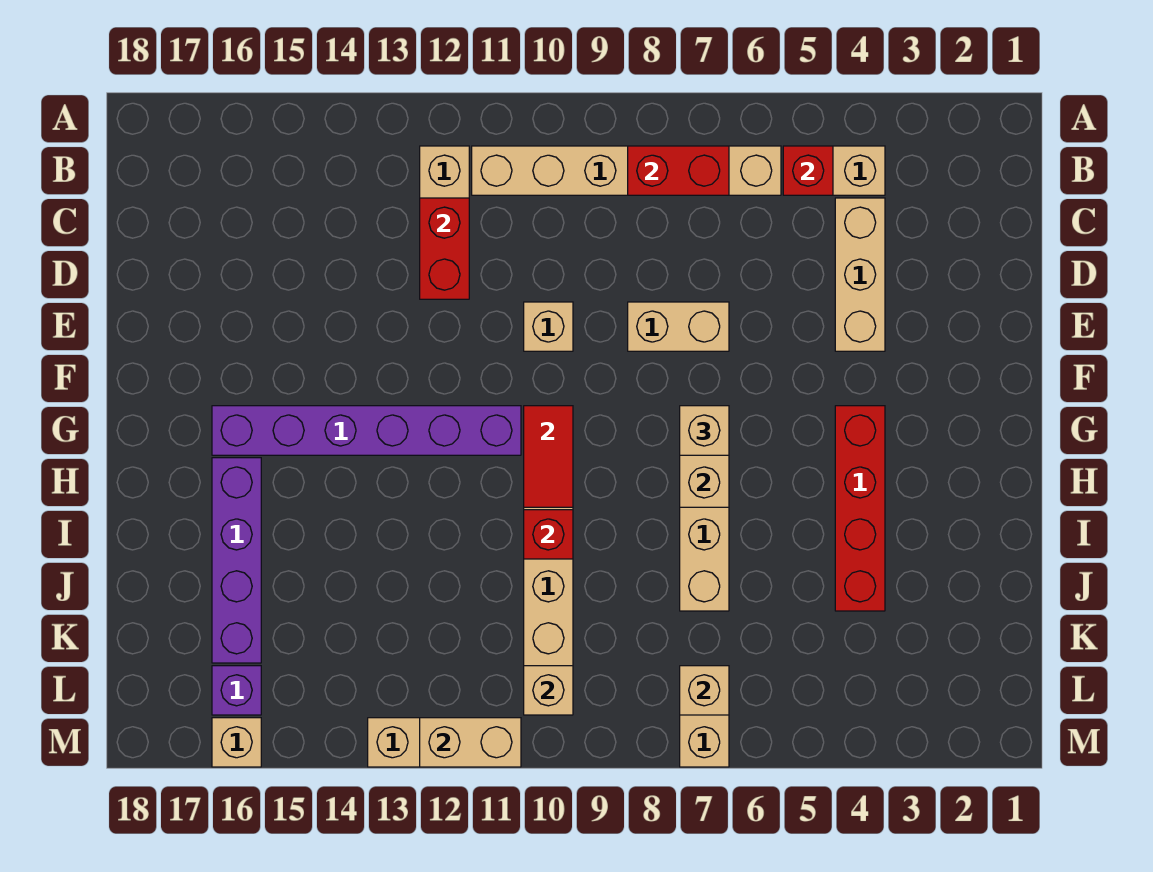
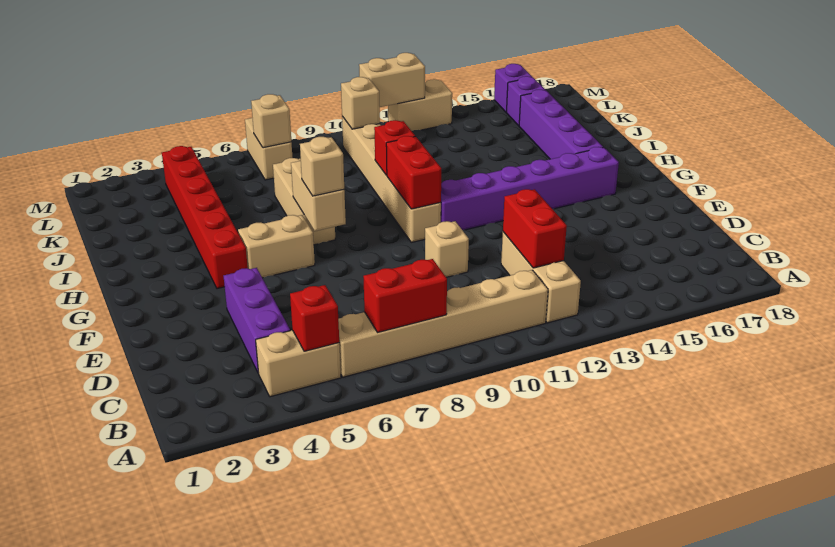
tan brick C4:E4 level 1 -> purple brick C4:E4 level 1
tan brick E7:E8 level 1 -> tan brick G5:G6 level 1
red brick G4:J4 level 1 -> red brick G4:L4 level 1
red tile G10:H10 level 2 -> red brick G10:H10 level 2
tan brick M16 level 1 -> purple brick M16 level 1

